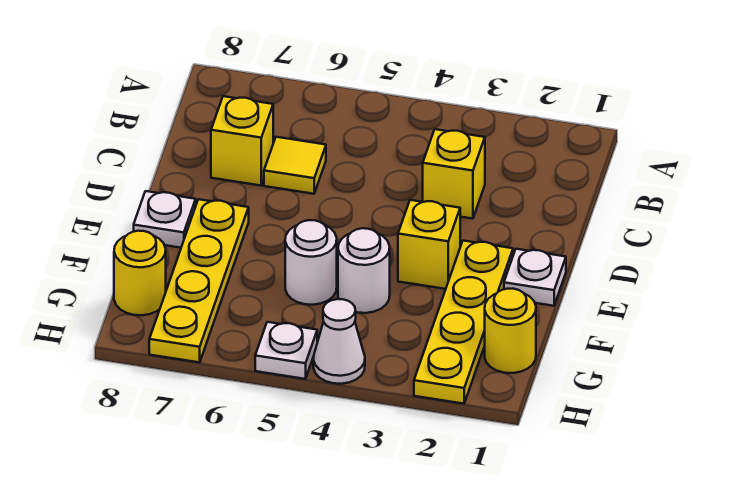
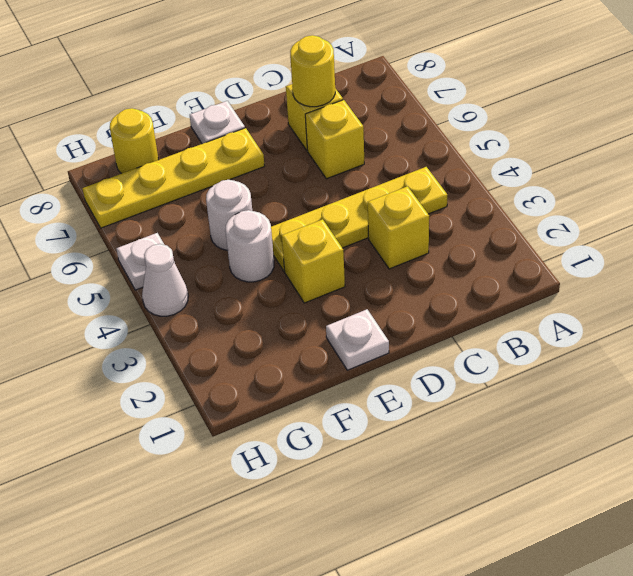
yellow tile C6 level 1 -> yellow brick C6 level 1
yellow plate E2:H2 level 1 -> yellow plate B4:E4 level 1
yellow round brick G1 level 1 -> yellow round brick C7 level 2

